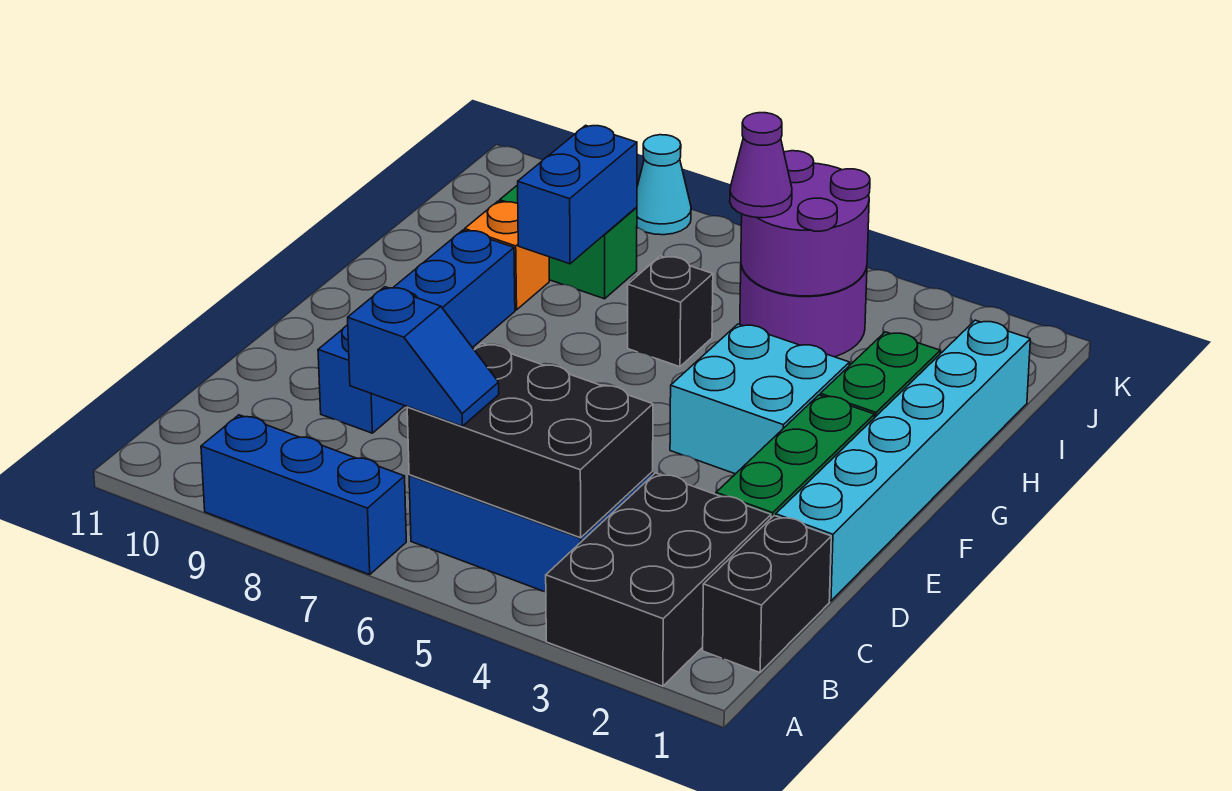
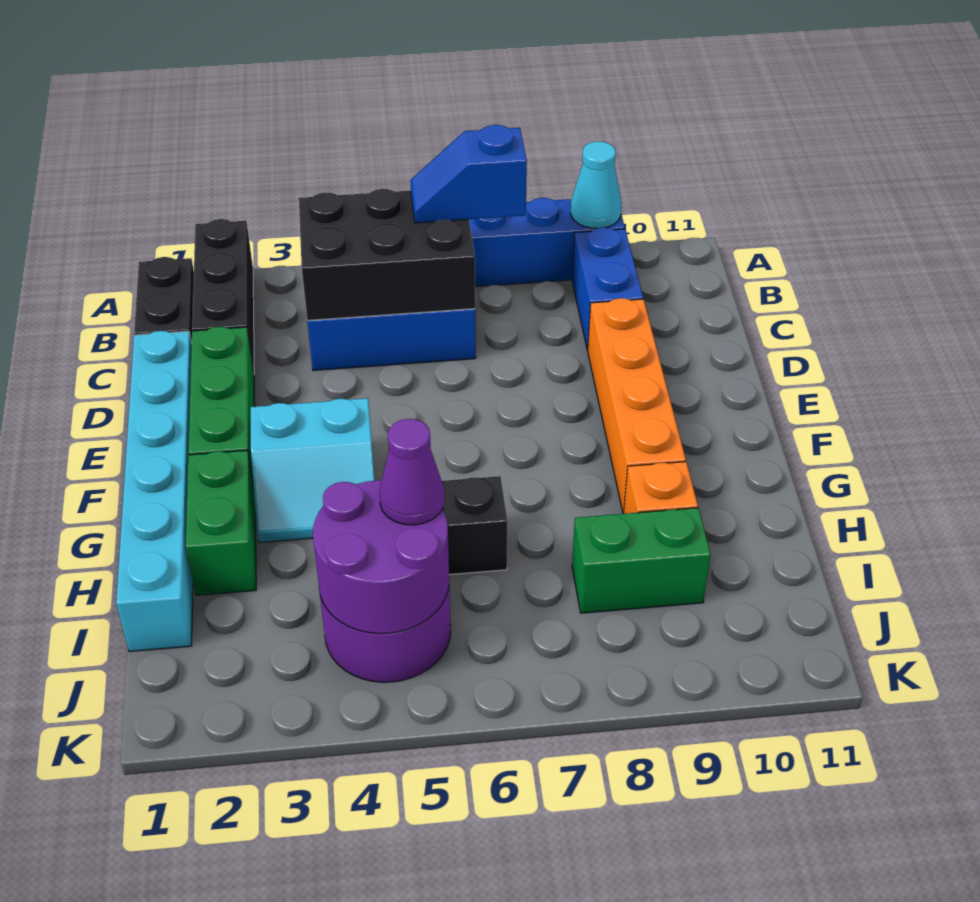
black brick A2:C3 level 1 -> black brick A2:C2 level 1
blue brick D9:G9 level 1 -> orange brick D9:G9 level 1
cyan brick F3:G4 level 1 -> cyan slope F3:G4 level 1 top F
blue brick H8:I8 level 2 -> blue brick B9:C9 level 1
cyan cone K8 level 1 -> cyan cone A9 level 2

